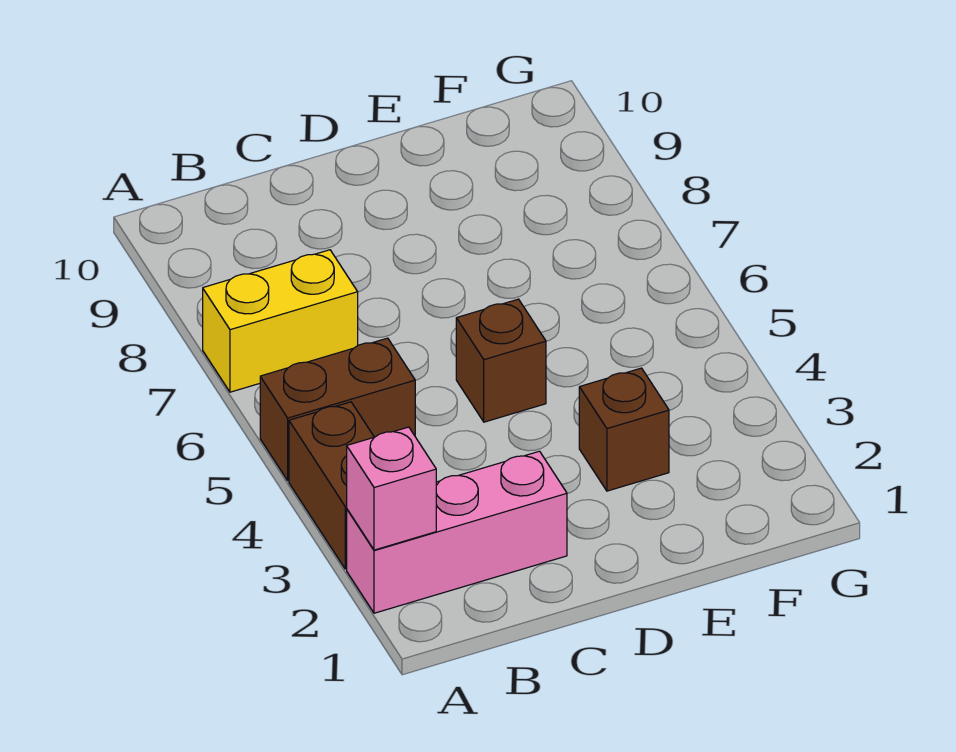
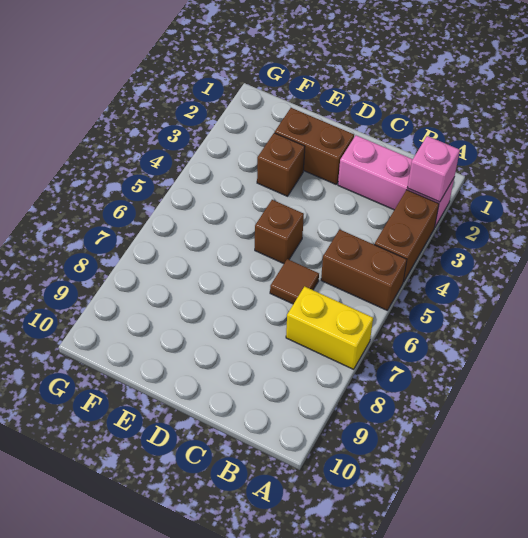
none -> brown tile C6 level 1
none -> brown brick D2:E2 level 1

